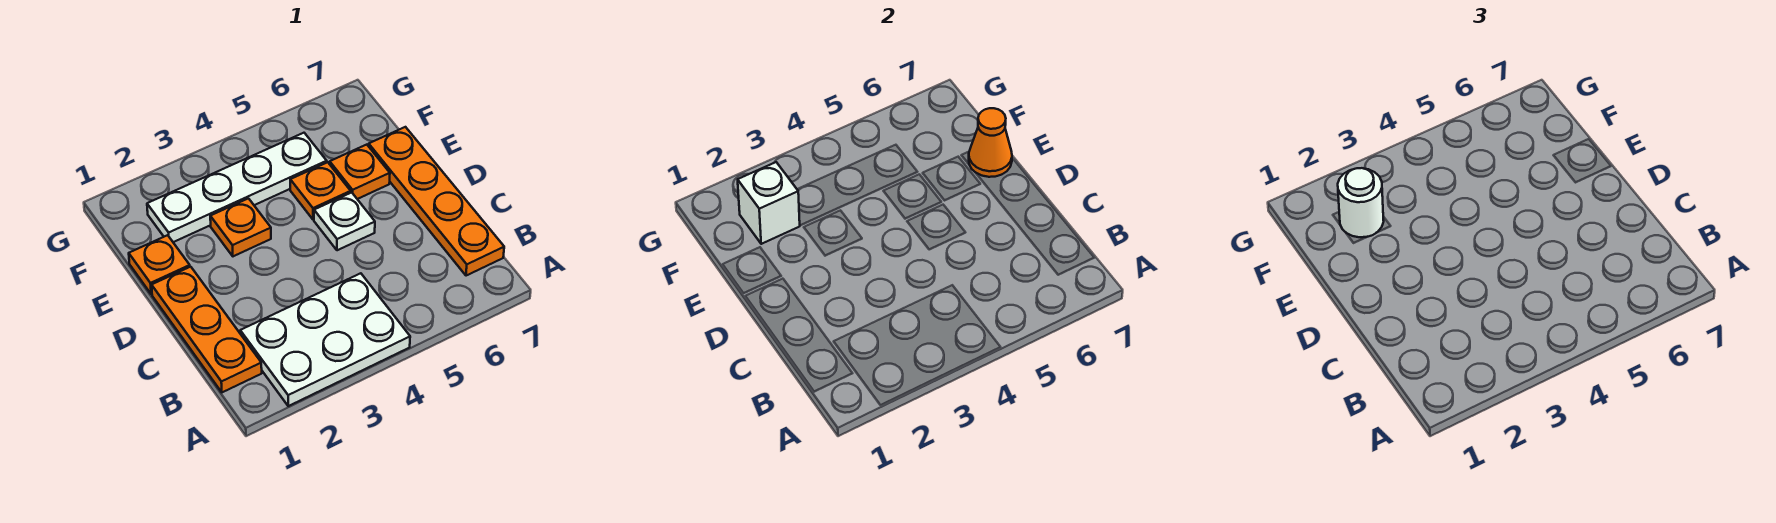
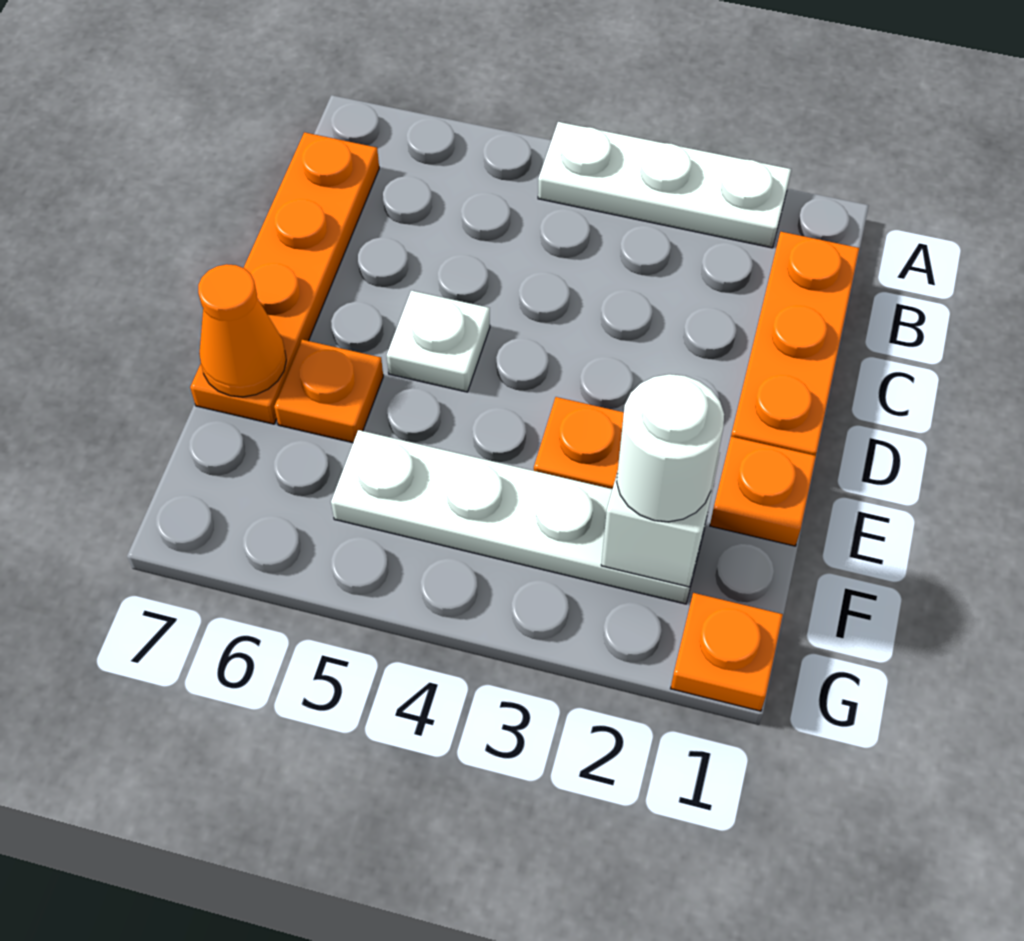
white plate A2:B4 level 1 -> white plate A2:A4 level 1
orange plate E5 level 1 -> orange plate G1 level 1

